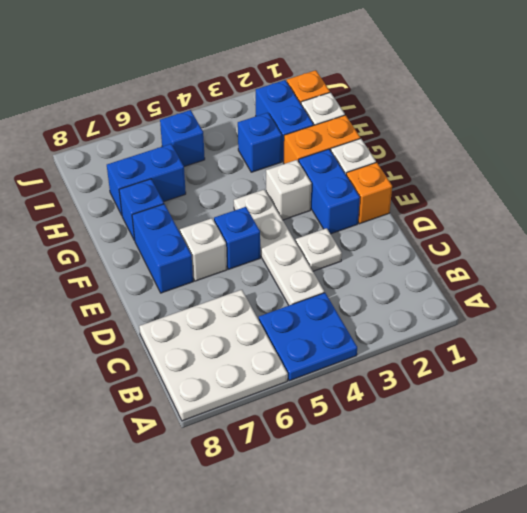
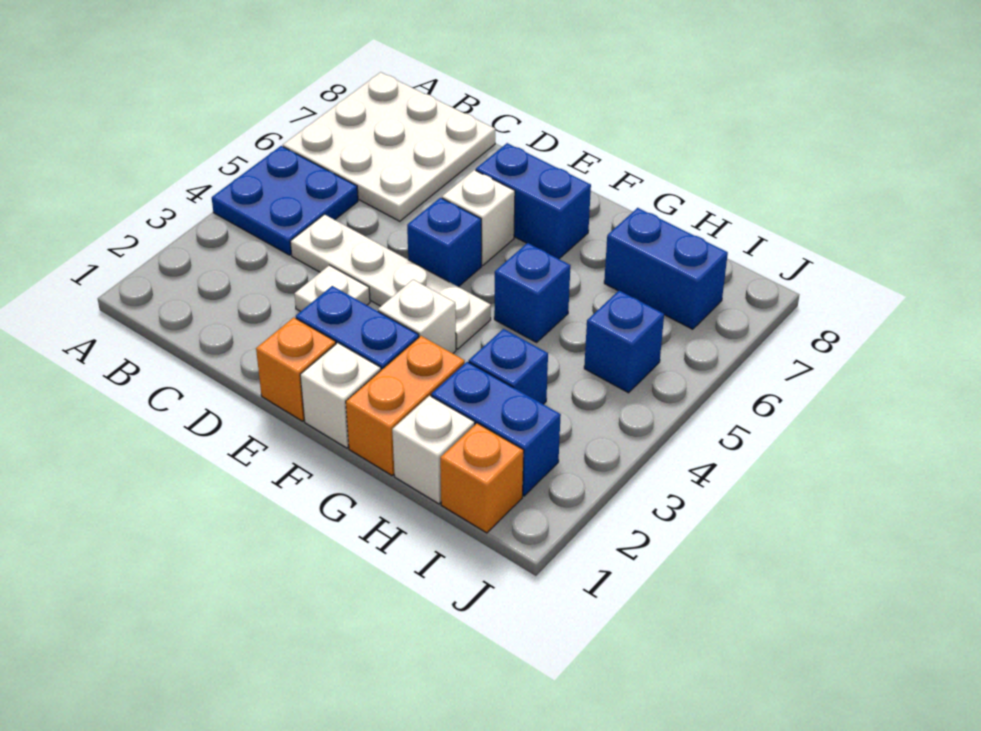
blue brick G7 level 1 -> blue brick G5 level 1
blue brick H6:H7 level 1 -> blue brick H7:I7 level 1

